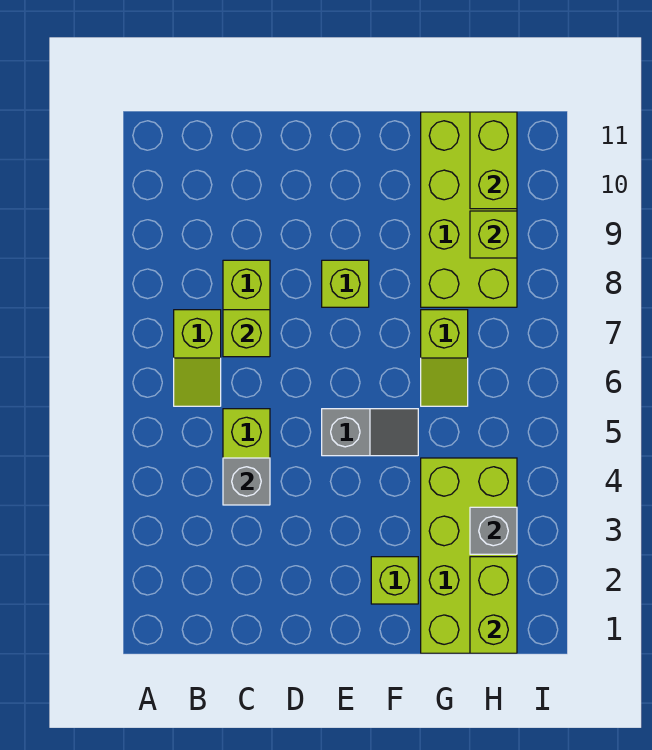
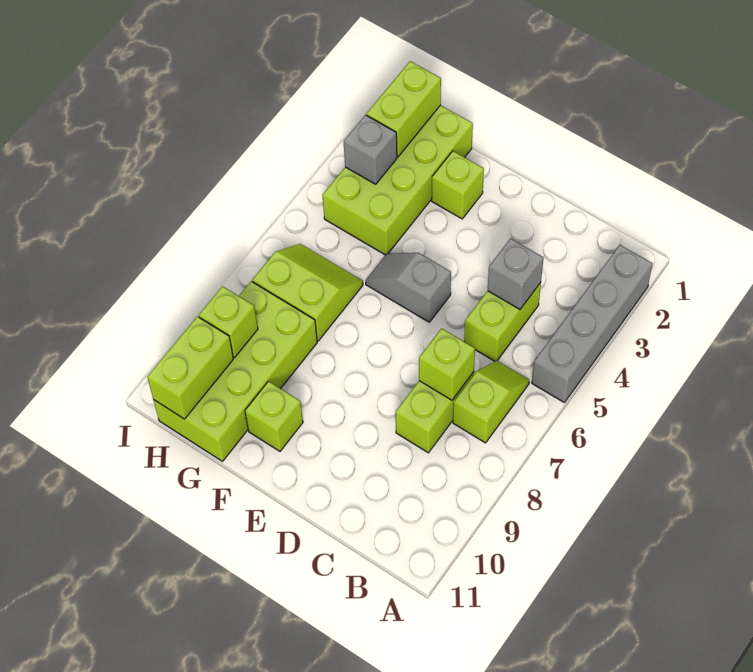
none -> grey brick A2:A5 level 1
lime brick E8 level 1 -> lime brick F10 level 1
lime slope G6:G7 level 1 top 7 -> lime slope G6:H7 level 1 top 7

